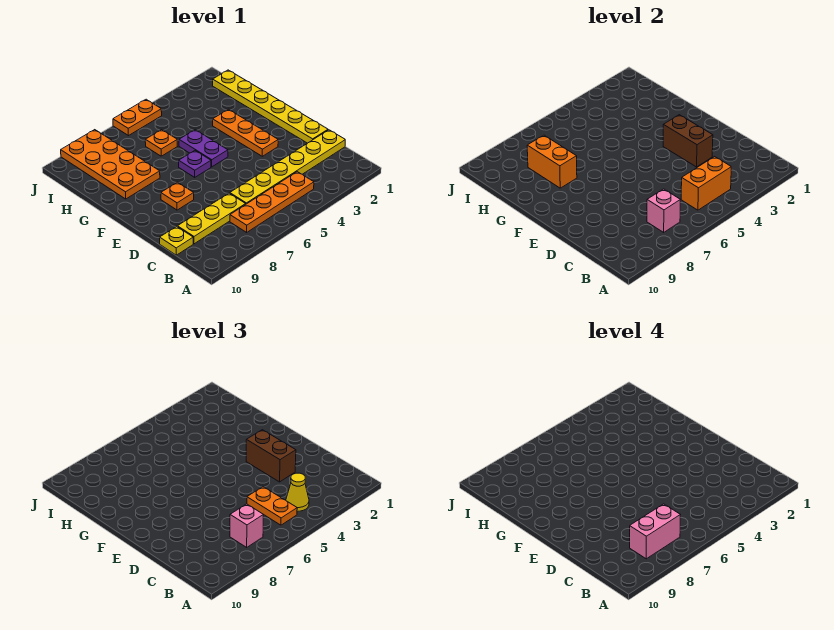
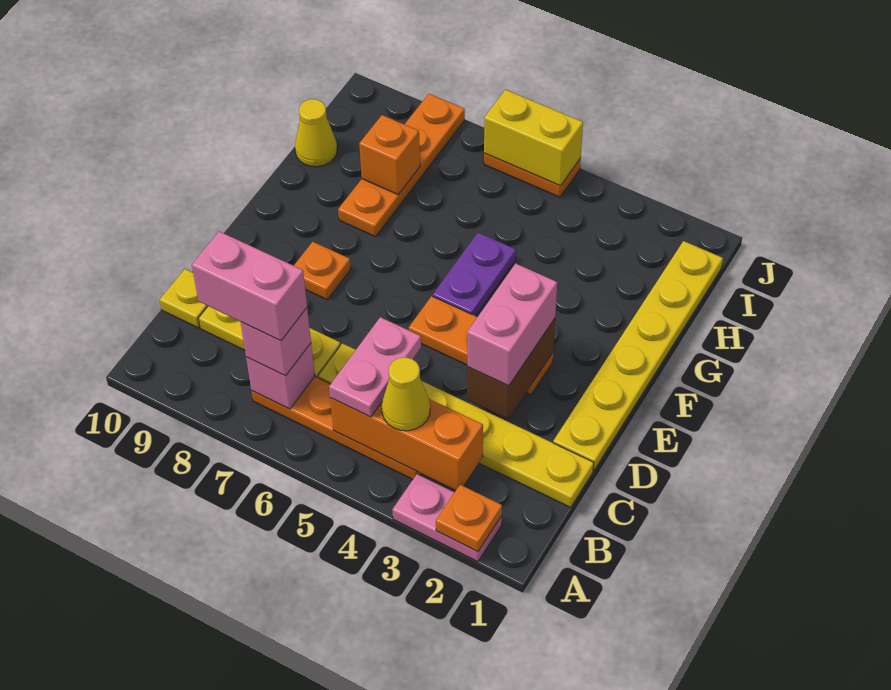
none -> pink plate A2:A3 level 1
orange brick B4:B5 level 2 -> orange brick B3:B5 level 2
orange plate B5:C5 level 3 -> pink plate B5:C5 level 3
brown brick D3:E3 level 3 -> pink brick D3:E3 level 3
orange plate E3:G3 level 1 -> orange plate E3:E5 level 1
purple plate F6 level 1 -> none
orange plate G8:J9 level 1 -> orange plate G8:J8 level 1
orange brick G8:H8 level 2 -> orange brick H8 level 2
orange plate H6 level 1 -> orange plate A2 level 2
none -> yellow cone H10 level 1
none -> yellow brick J5:J6 level 2

